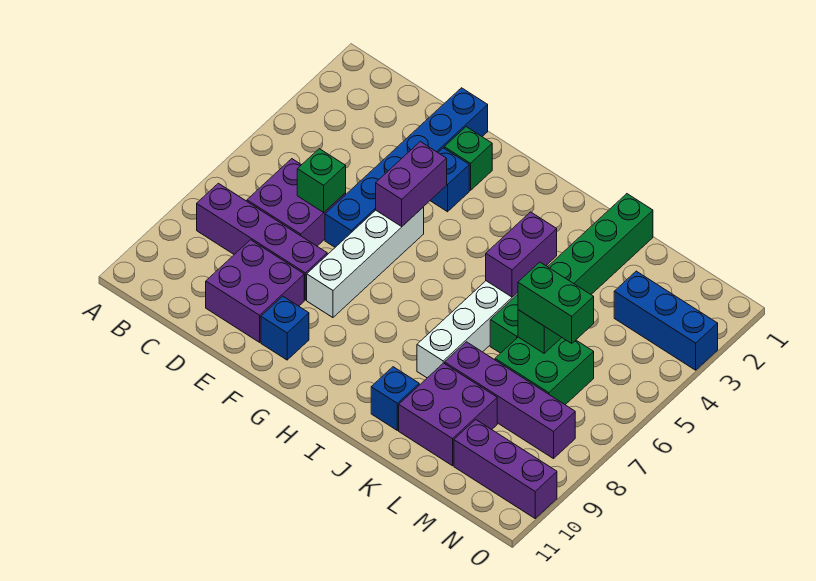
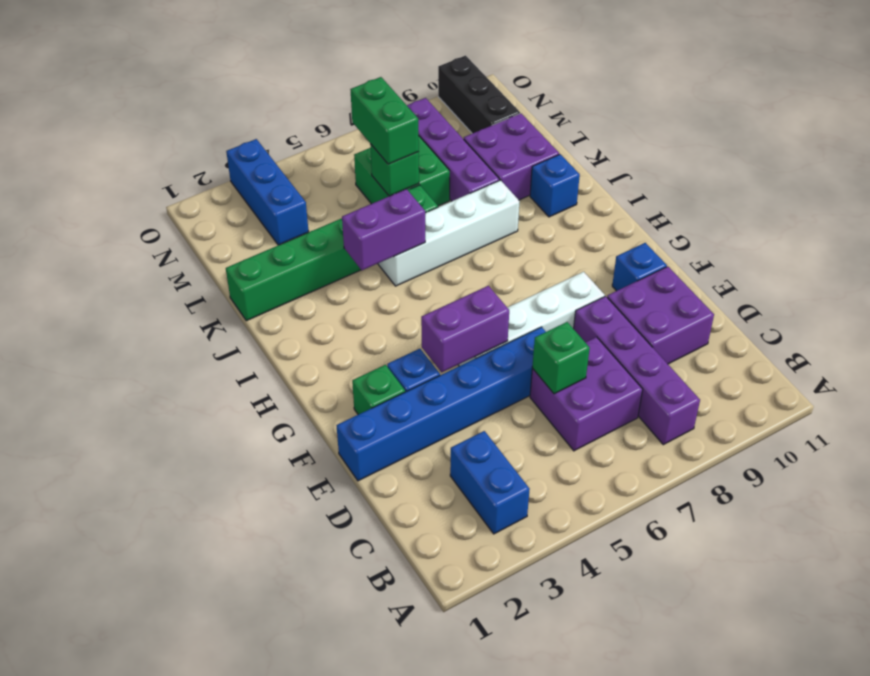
none -> blue brick B3:C3 level 1
purple brick M10:O10 level 1 -> black brick M10:O10 level 1

